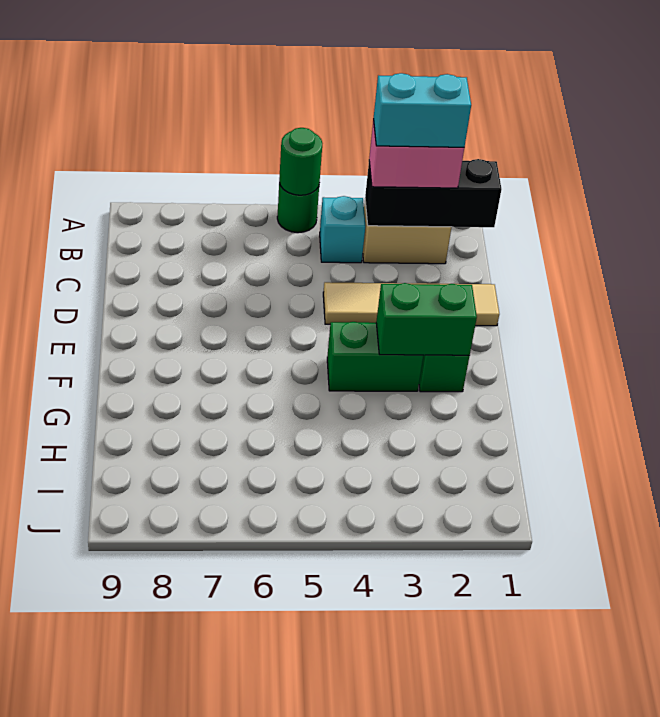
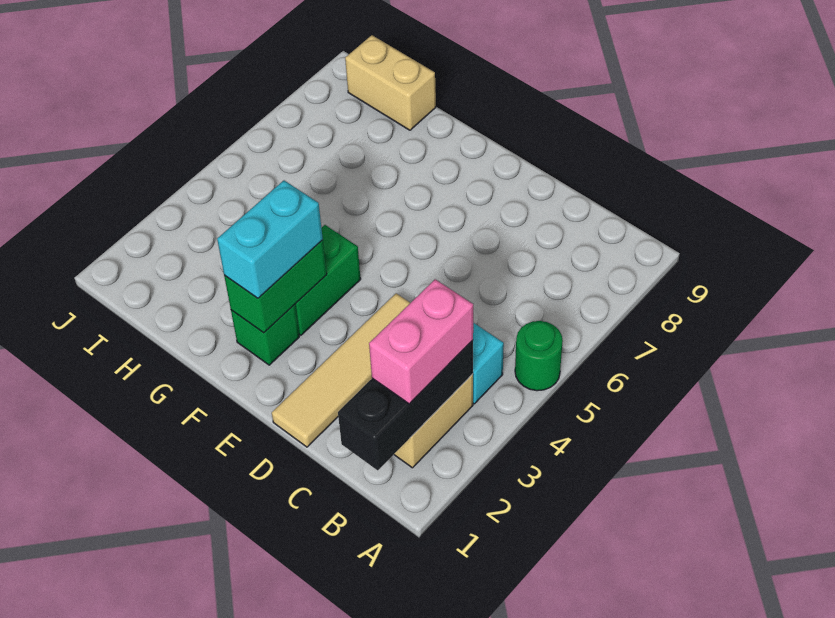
green round brick A5 level 2 -> none
cyan brick B2:B3 level 4 -> cyan brick F2:F3 level 3
none -> tan brick H9:I9 level 1

